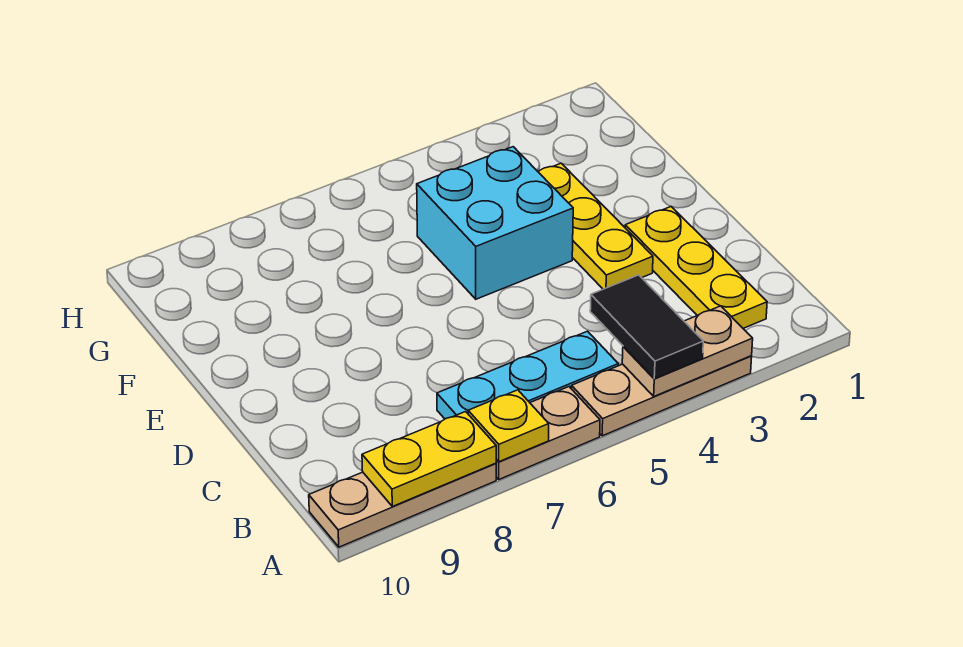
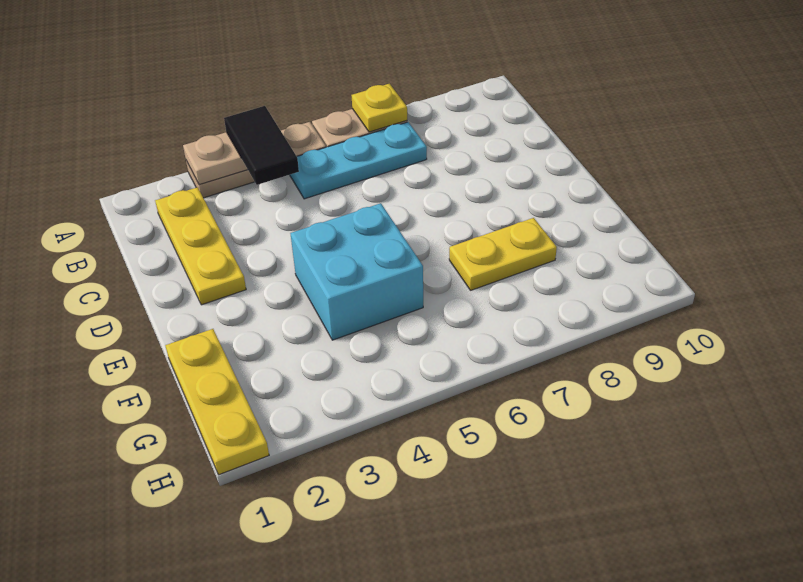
tan plate A8:A10 level 1 -> none
yellow plate A8:A9 level 2 -> yellow plate F7:F8 level 1
yellow plate D3:F3 level 1 -> yellow plate F1:H1 level 1

